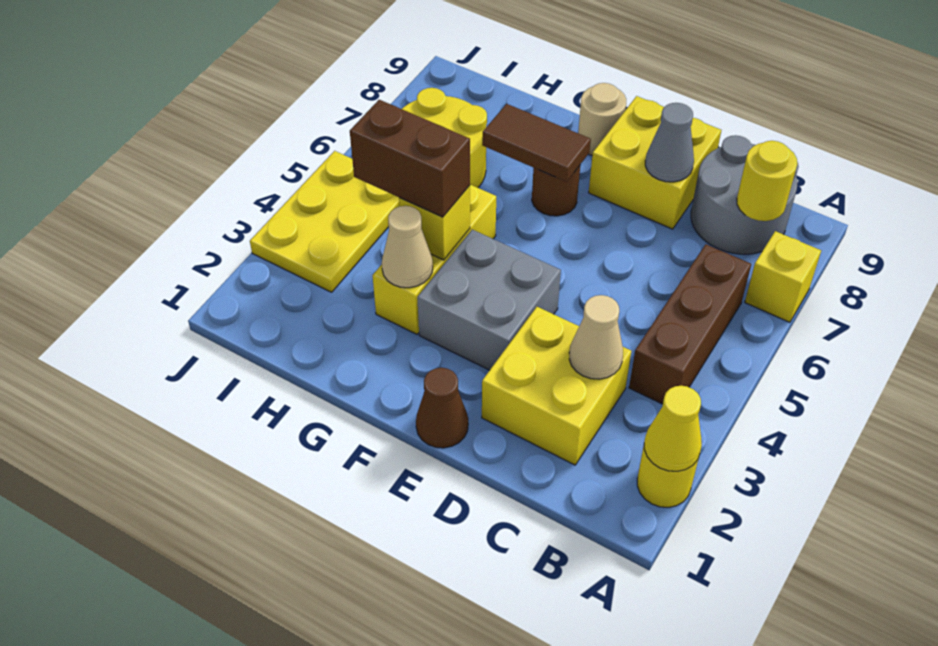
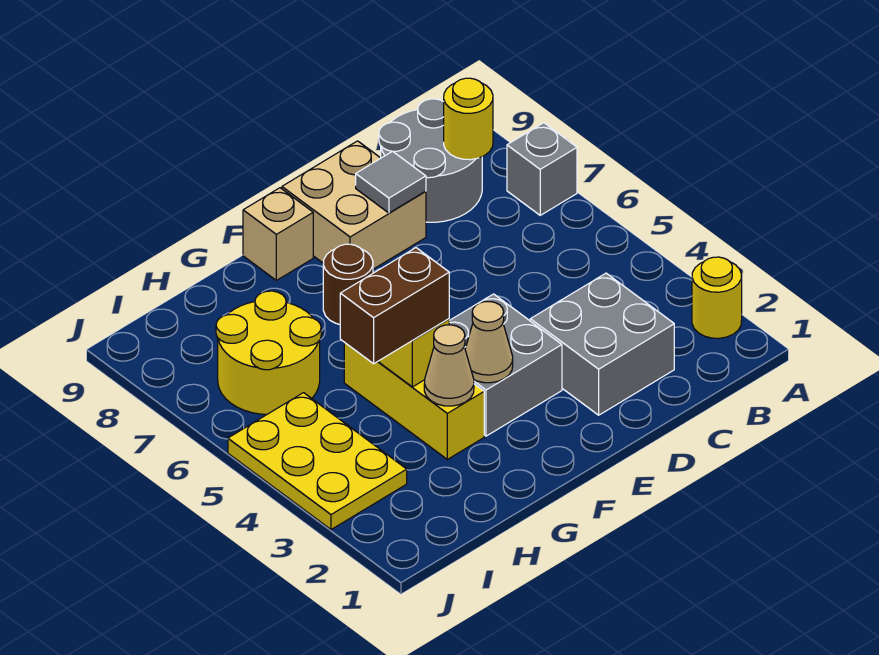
yellow cone A2 level 2 -> none
yellow brick A7 level 1 -> grey brick A7 level 1
brown brick B4:B6 level 1 -> none
yellow brick C2:D3 level 1 -> grey brick C2:D3 level 1
tan cone C3 level 2 -> tan cone F3 level 2
yellow brick D8:E9 level 1 -> tan brick D8:E9 level 1
grey cone D8 level 2 -> grey tile D8 level 2
brown cone E1 level 1 -> none
brown tile F7:G7 level 2 -> none
tan round brick F9 level 1 -> tan brick F9 level 1

